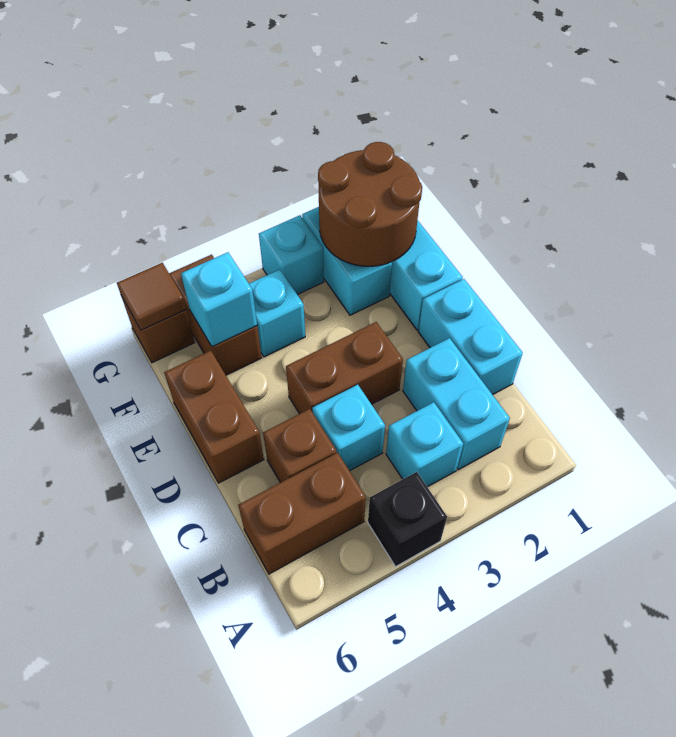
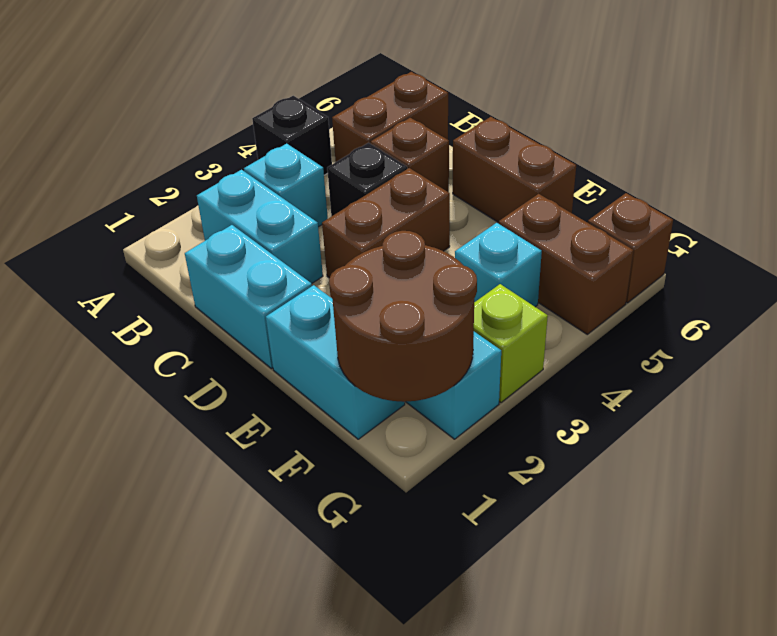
cyan brick C4 level 1 -> black brick C4 level 1
cyan brick F5 level 2 -> none
cyan brick G3 level 1 -> lime brick G3 level 1
brown tile G6 level 2 -> none

